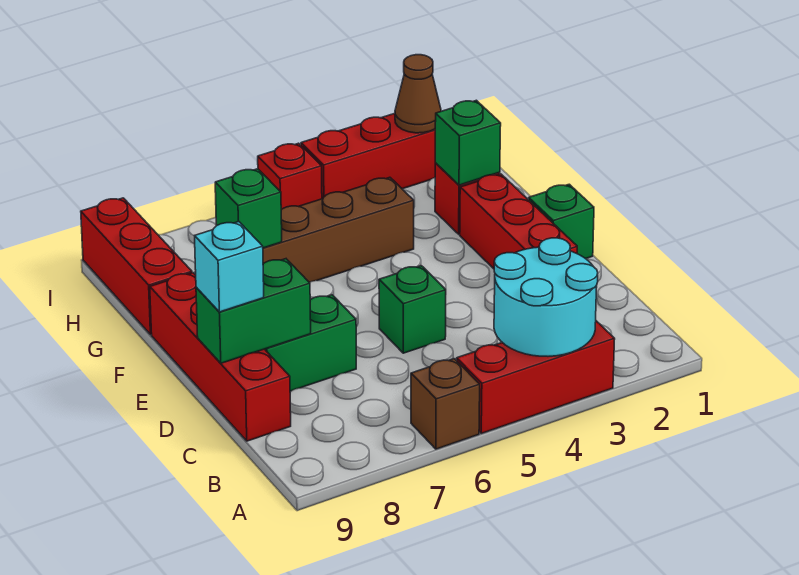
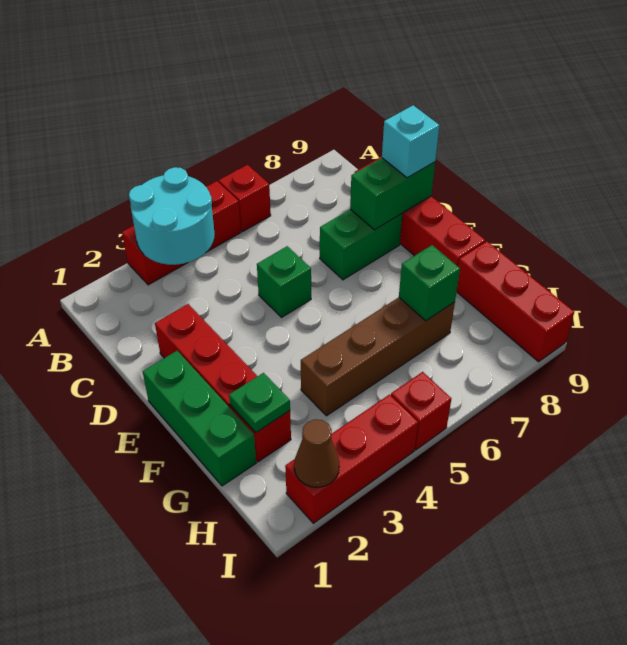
brown brick A6 level 1 -> red brick A6 level 1
green brick E1 level 1 -> green brick E1:G1 level 1
green brick G2 level 2 -> green plate G2 level 2

